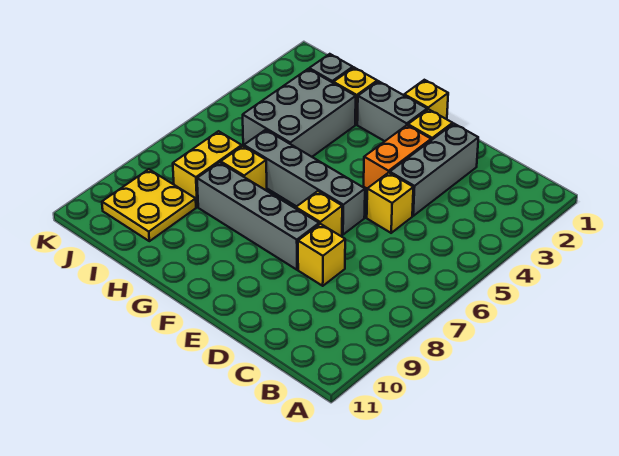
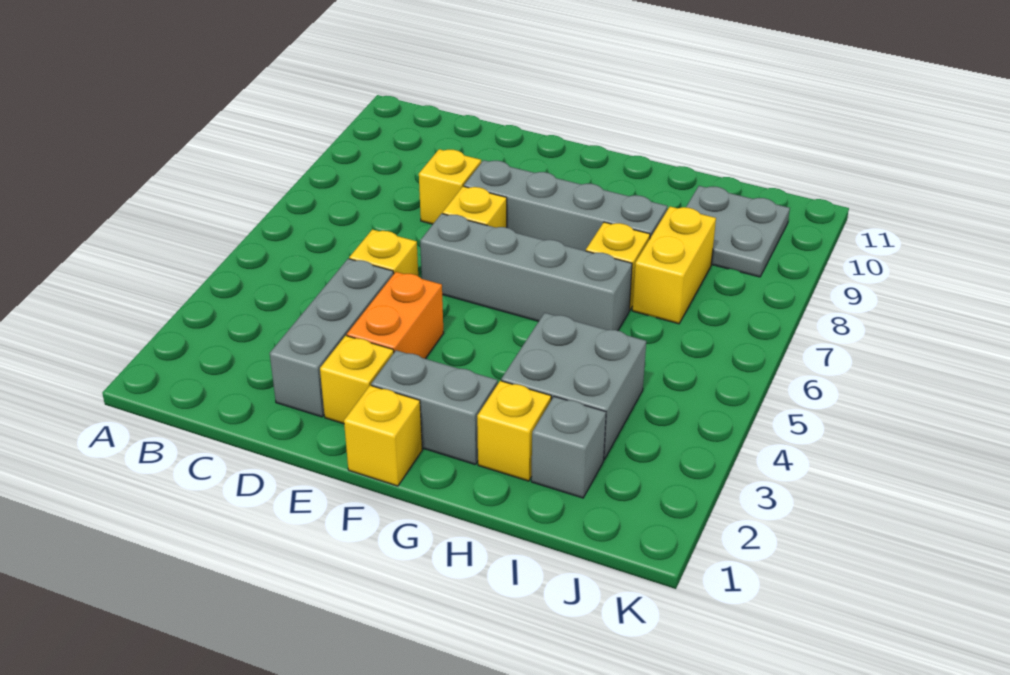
grey brick H3:I5 level 1 -> grey brick H3:I4 level 1
yellow plate I9:J10 level 1 -> grey plate I9:J10 level 1

